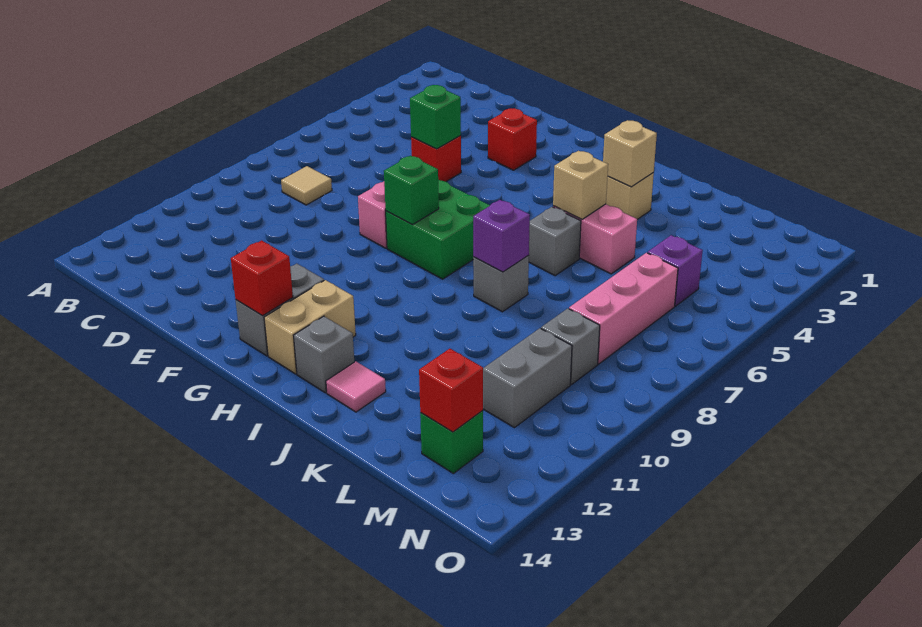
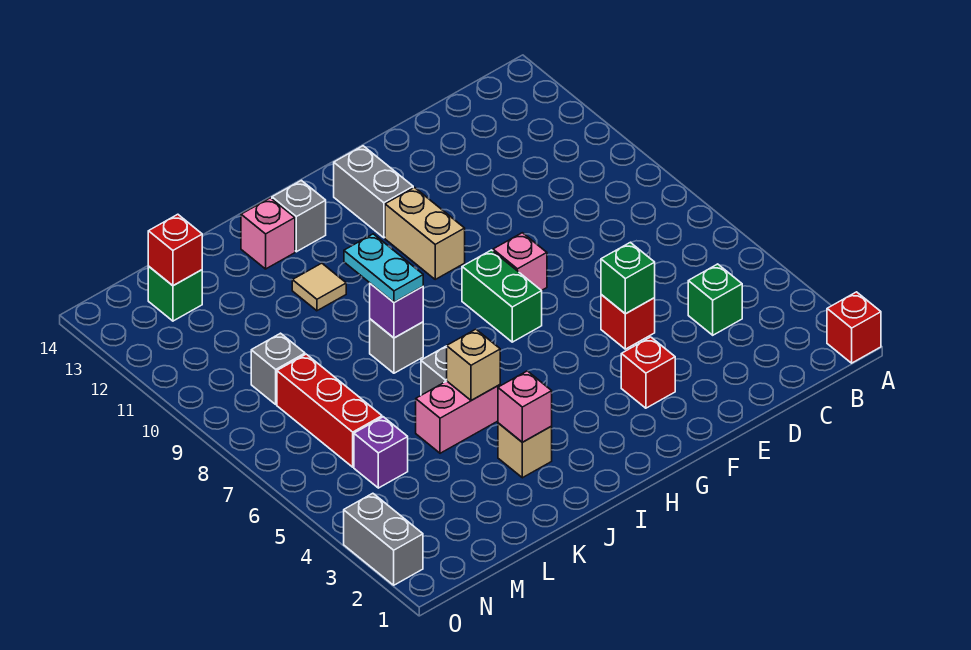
tan tile C8 level 1 -> tan tile J11 level 1
green brick G7:H8 level 1 -> green brick G7:G8 level 1
green brick G8 level 2 -> green brick C4 level 1
red brick G13 level 2 -> red brick A1 level 1
tan brick H12:H13 level 1 -> tan brick G10:G11 level 1
tan brick J3 level 2 -> pink brick J3 level 2
none -> cyan plate J8:J9 level 3
pink tile J13 level 1 -> pink brick J13 level 1
pink brick M6:M8 level 1 -> red brick M6:M8 level 1
grey brick M10:M11 level 1 -> grey brick O2:O3 level 1

